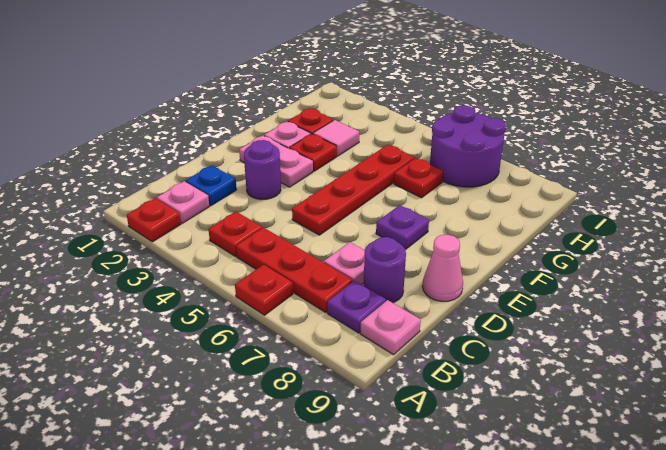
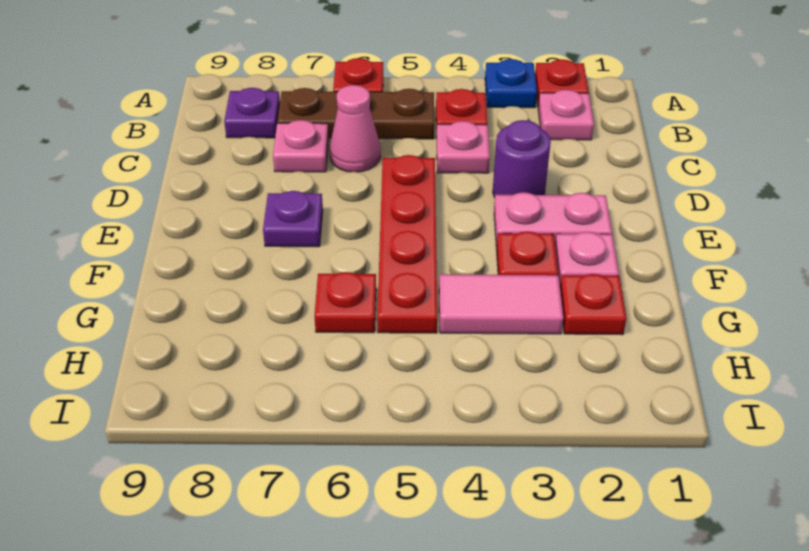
red plate B5:B7 level 1 -> brown plate B5:B7 level 1
pink plate B9 level 1 -> pink plate C4 level 1
blue plate C2 level 1 -> blue plate A3 level 1
purple round brick C8 level 1 -> none
pink cone D9 level 1 -> pink cone C6 level 1
pink tile G3 level 1 -> pink tile G3:G4 level 1
purple round brick H6:I7 level 1 -> none

